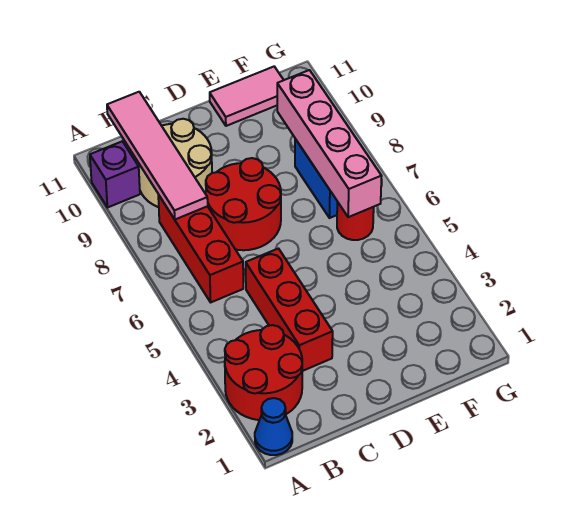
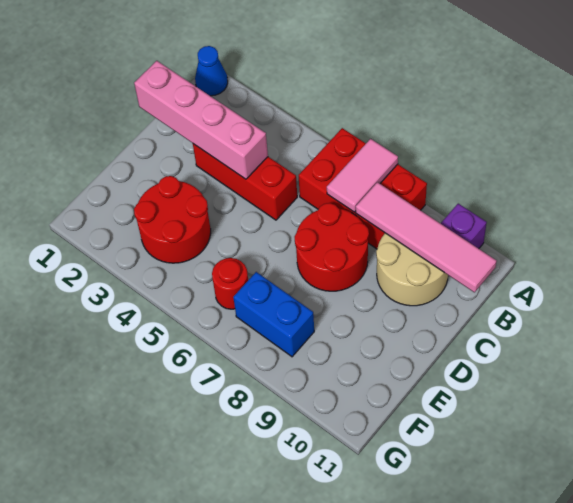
red round brick A2:B3 level 1 -> red round brick E3:F4 level 1
red brick B6:B8 level 1 -> red brick A6:B8 level 1
pink tile E11:F11 level 1 -> pink tile A7:B7 level 2
pink brick F6:F9 level 2 -> pink brick C1:C4 level 2

